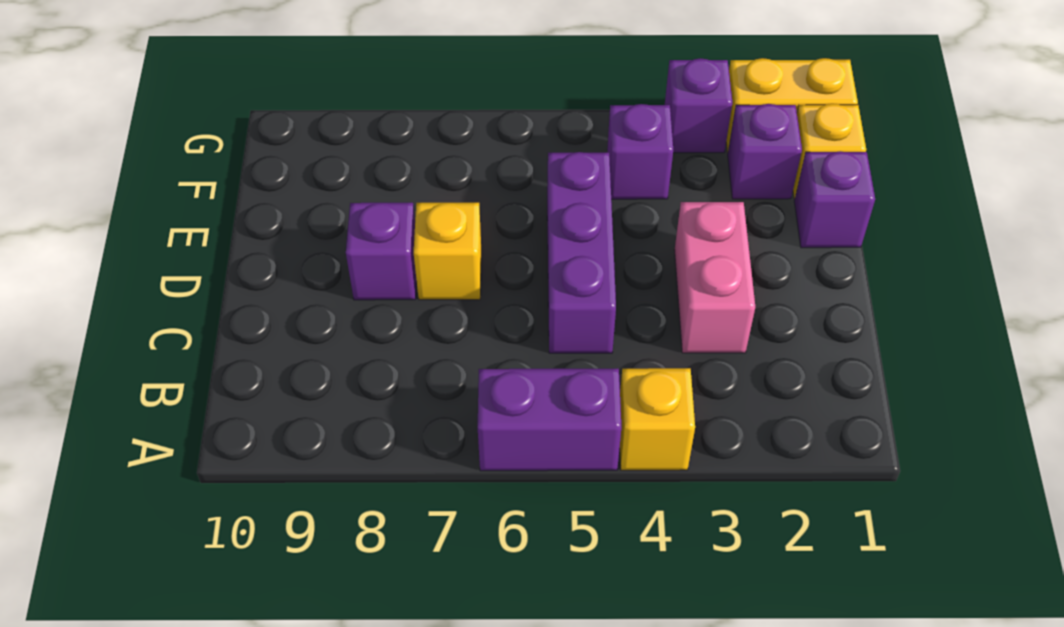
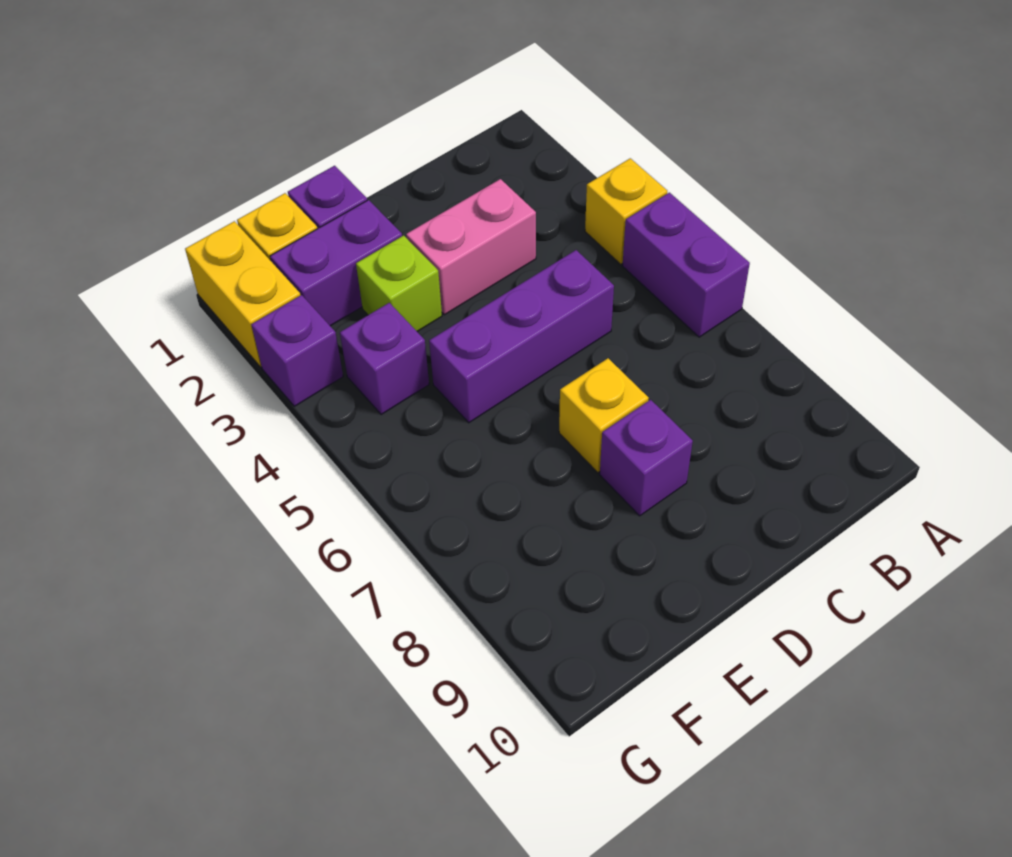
none -> lime brick E3 level 1
purple brick F2 level 1 -> purple brick E2:F2 level 1

